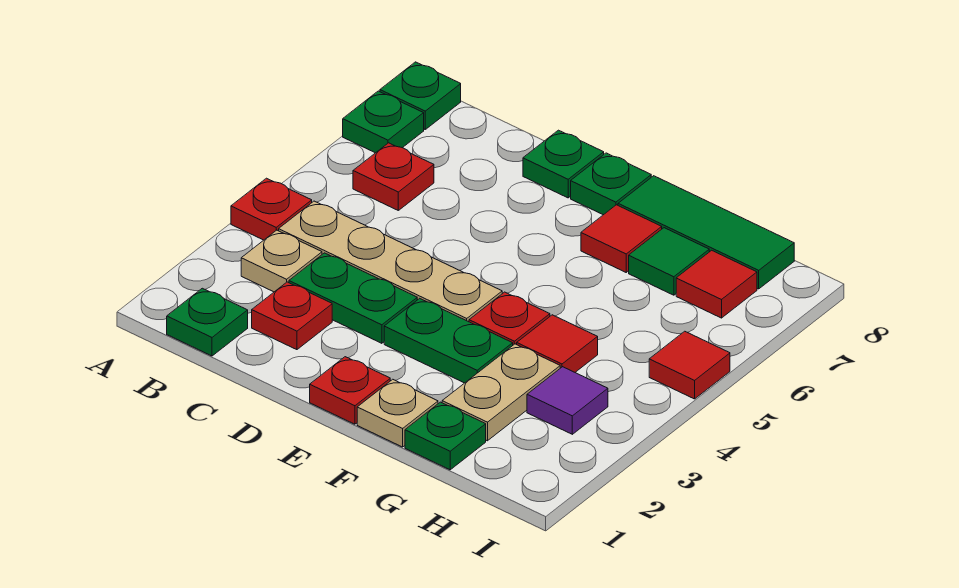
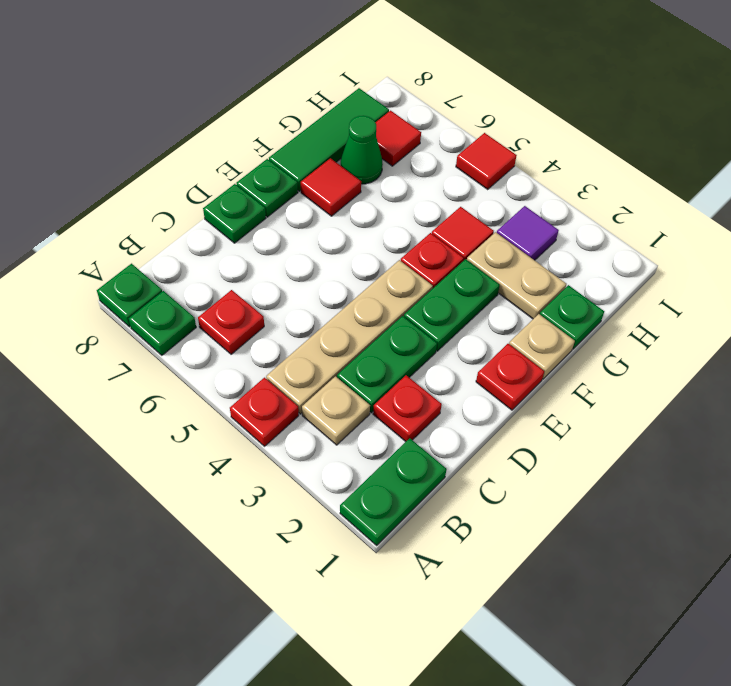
green plate B1 level 1 -> green plate A1:B1 level 1
green tile G7 level 1 -> green cone G7 level 1

